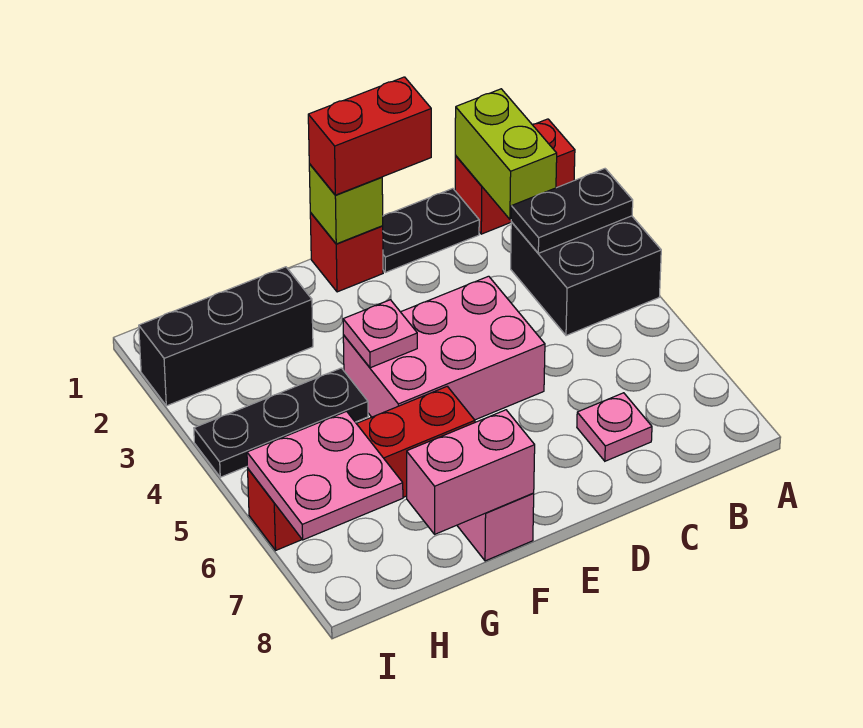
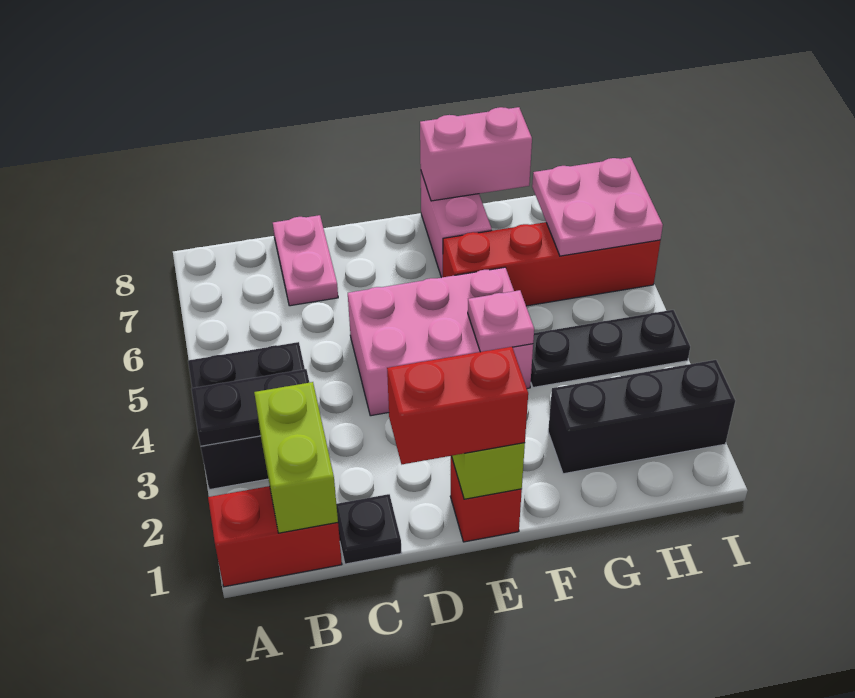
black plate C1:D1 level 1 -> black plate C1 level 1
pink plate C7 level 1 -> pink plate C7:C8 level 1

